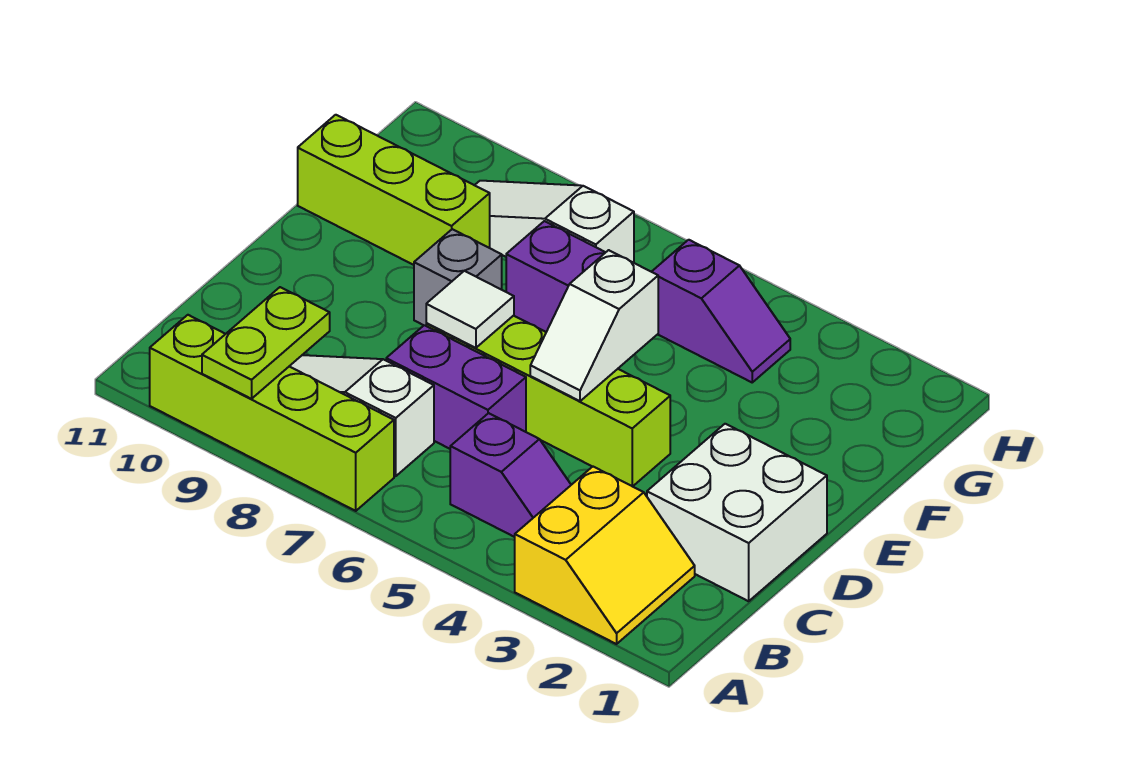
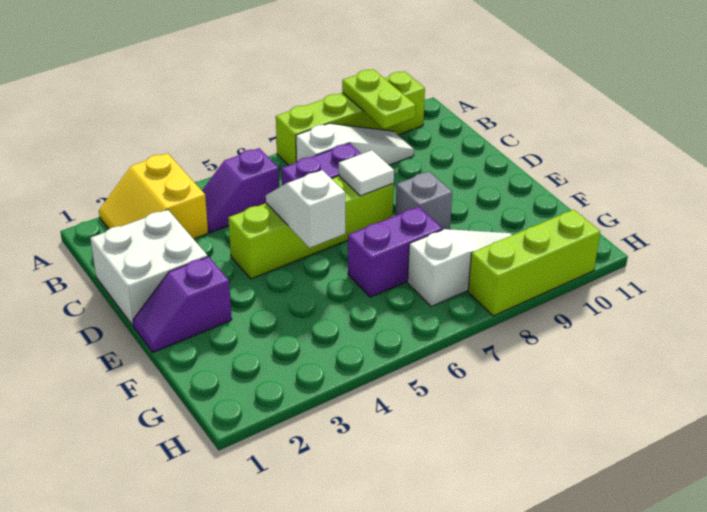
lime brick F9:F11 level 1 -> lime brick H8:H10 level 1
purple slope G4:G5 level 1 top 5 -> purple slope E1:E2 level 1 top 2

